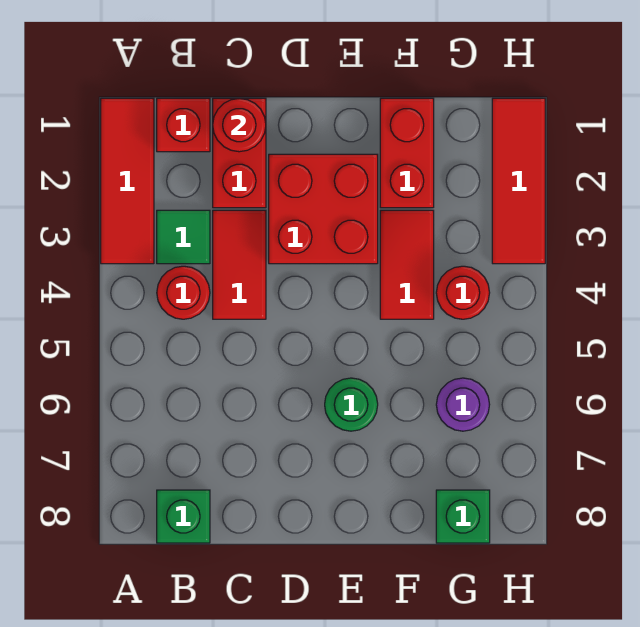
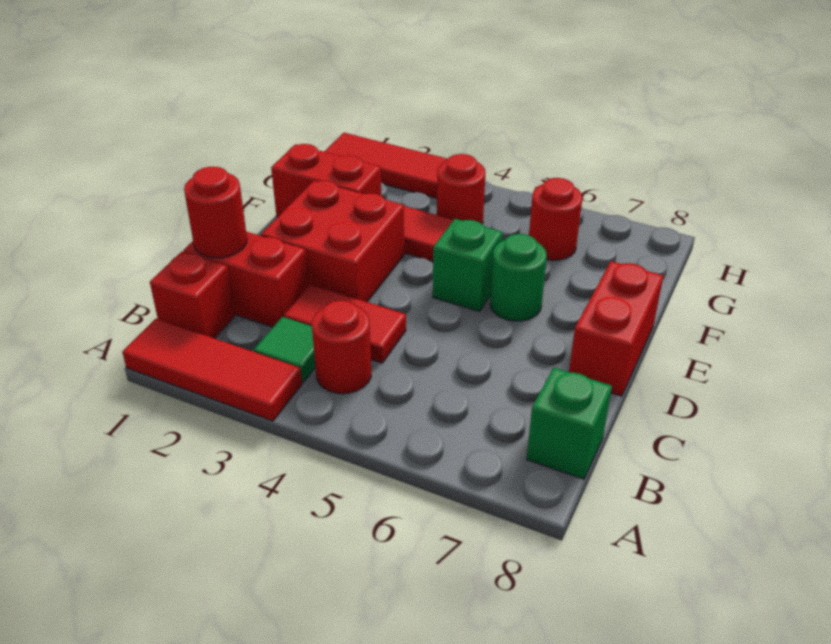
none -> red brick D8:E8 level 1
purple round brick G6 level 1 -> red round brick G6 level 1
green brick G8 level 1 -> green brick E5 level 1

